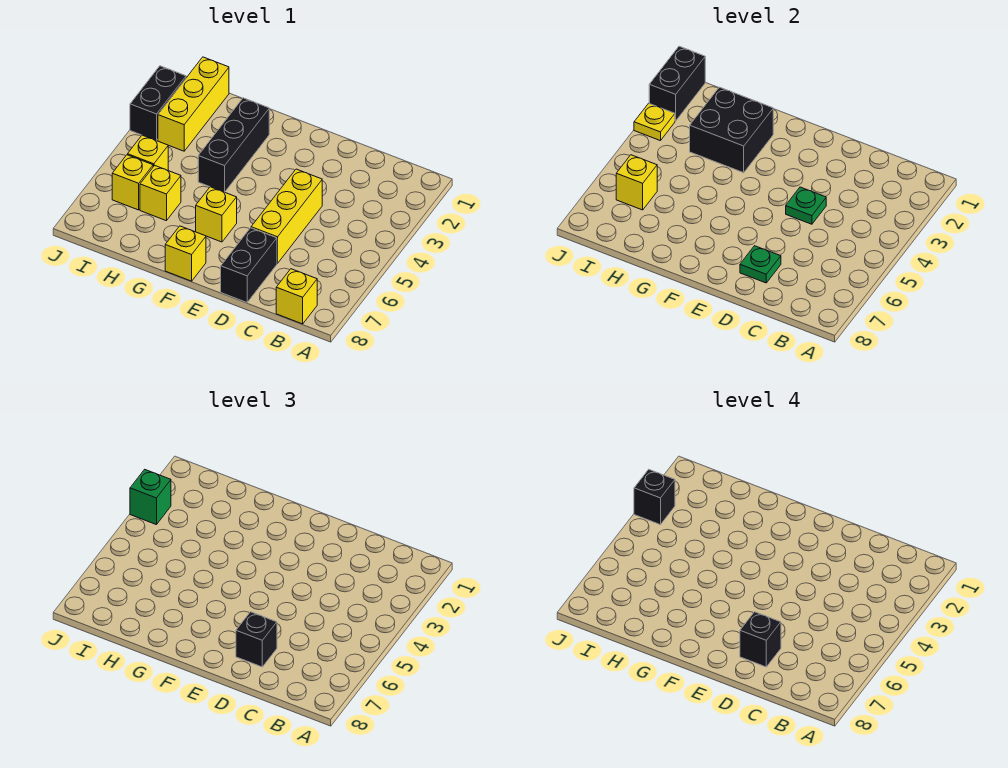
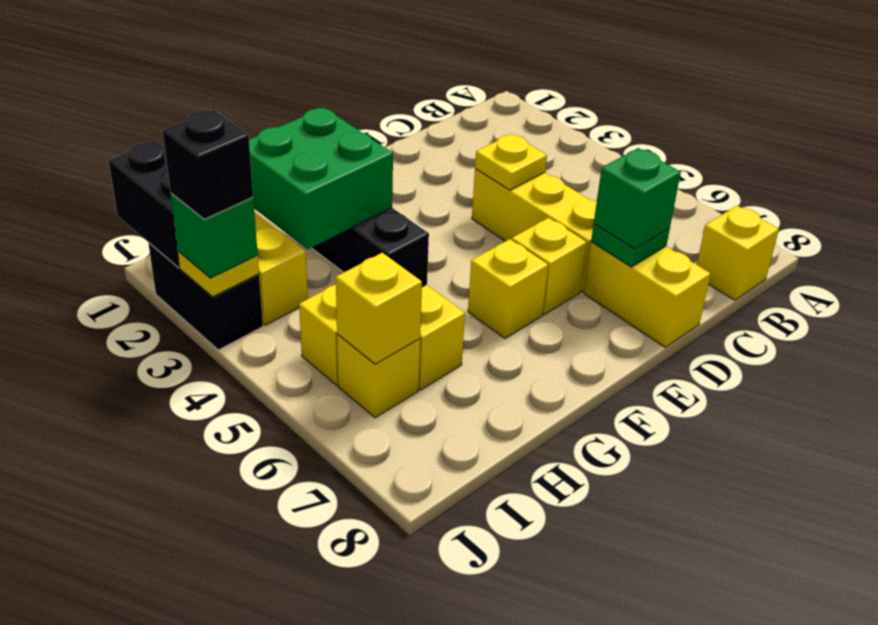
green plate D4 level 2 -> yellow plate D4 level 2
black brick D7:D8 level 1 -> yellow brick D7:D8 level 1
black brick D7 level 3 -> green brick D7 level 3
black brick D7 level 4 -> none
yellow brick F8 level 1 -> yellow brick E6 level 1
black brick G2:H3 level 2 -> green brick G2:H3 level 2

